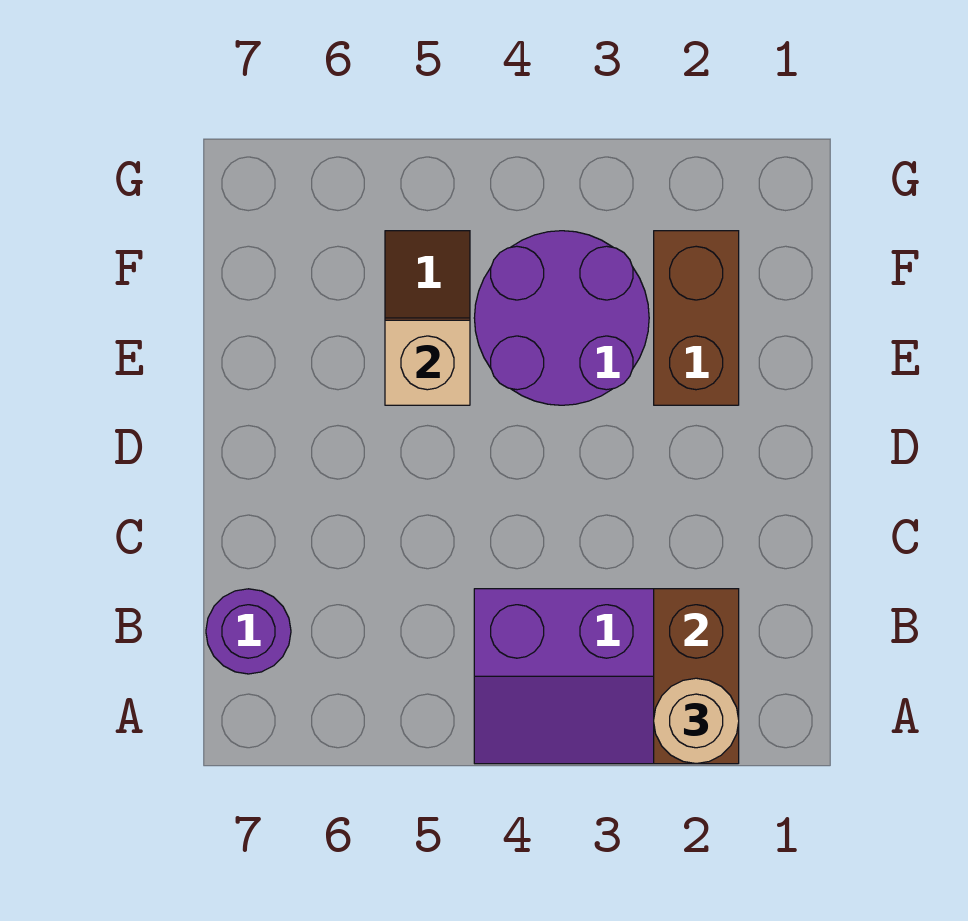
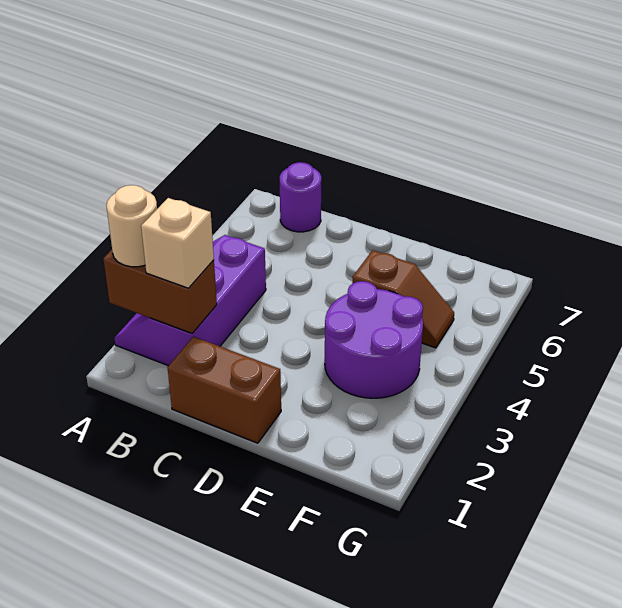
brown brick E2:F2 level 1 -> brown brick C1:D1 level 1
tan brick E5 level 2 -> tan brick B2 level 3

